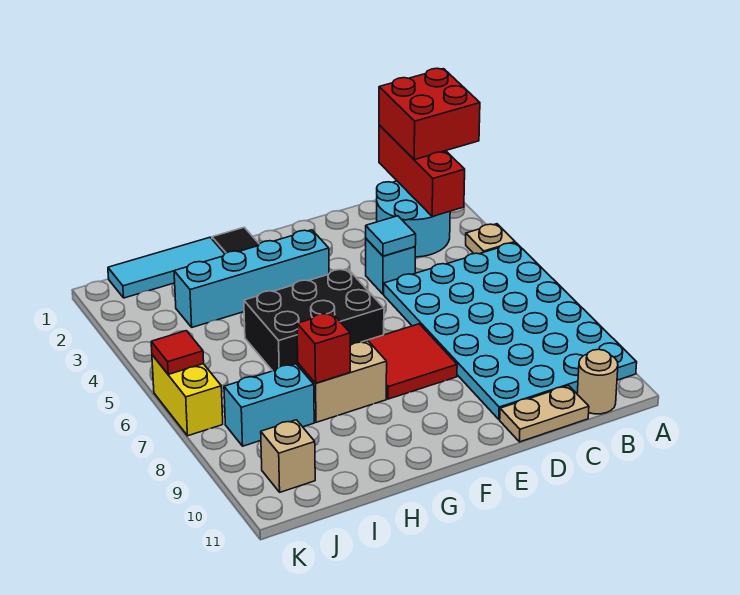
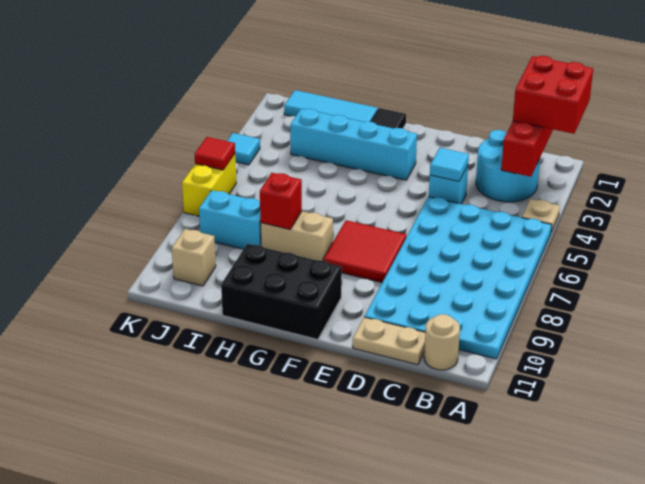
black brick F5:H6 level 1 -> black brick F10:H11 level 1
none -> cyan tile K4 level 1

